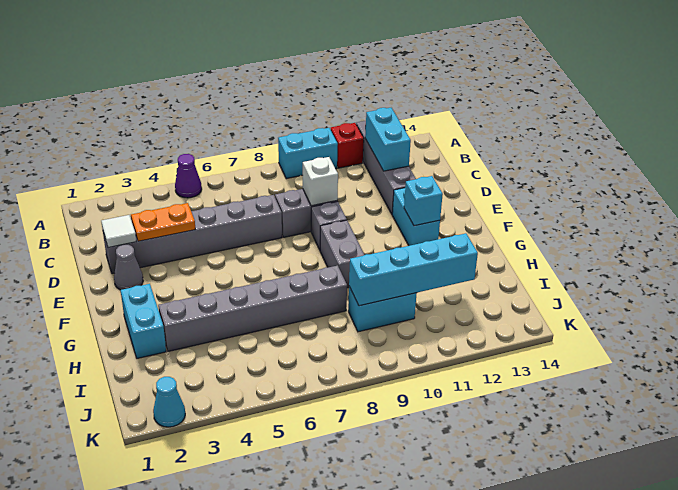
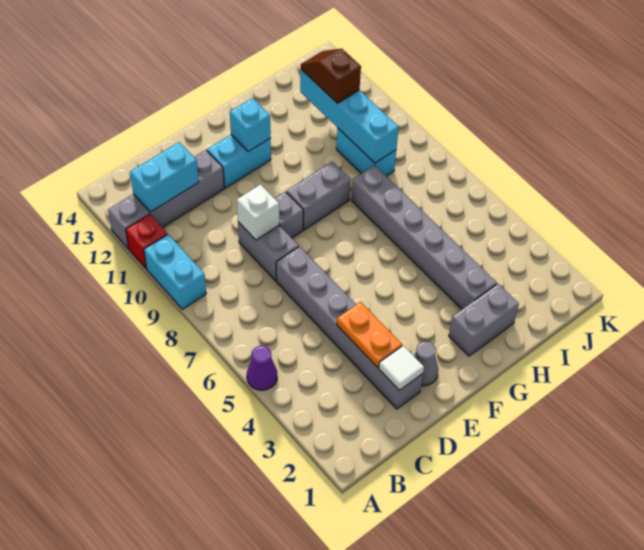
cyan brick G2:H2 level 1 -> grey brick G2:H2 level 1
none -> brown slope I11:I12 level 3 top 11
cyan cone K2 level 1 -> none

